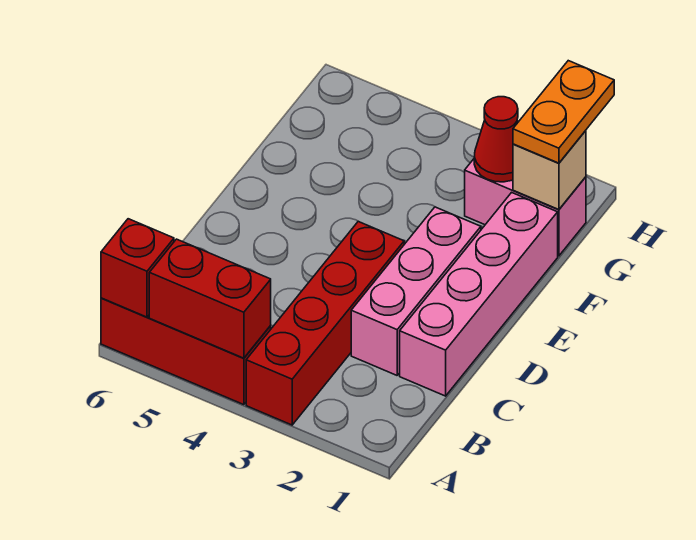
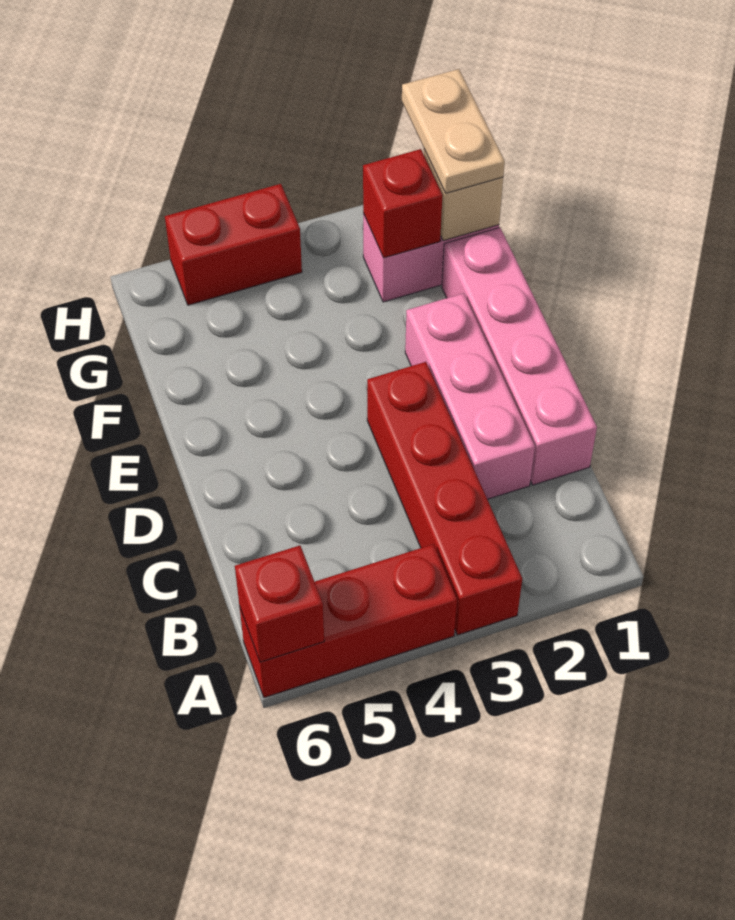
red brick A4:A5 level 2 -> red brick H4:H5 level 1
orange plate G1:H1 level 3 -> tan plate G1:H1 level 3
red cone G2 level 2 -> red brick G2 level 2

